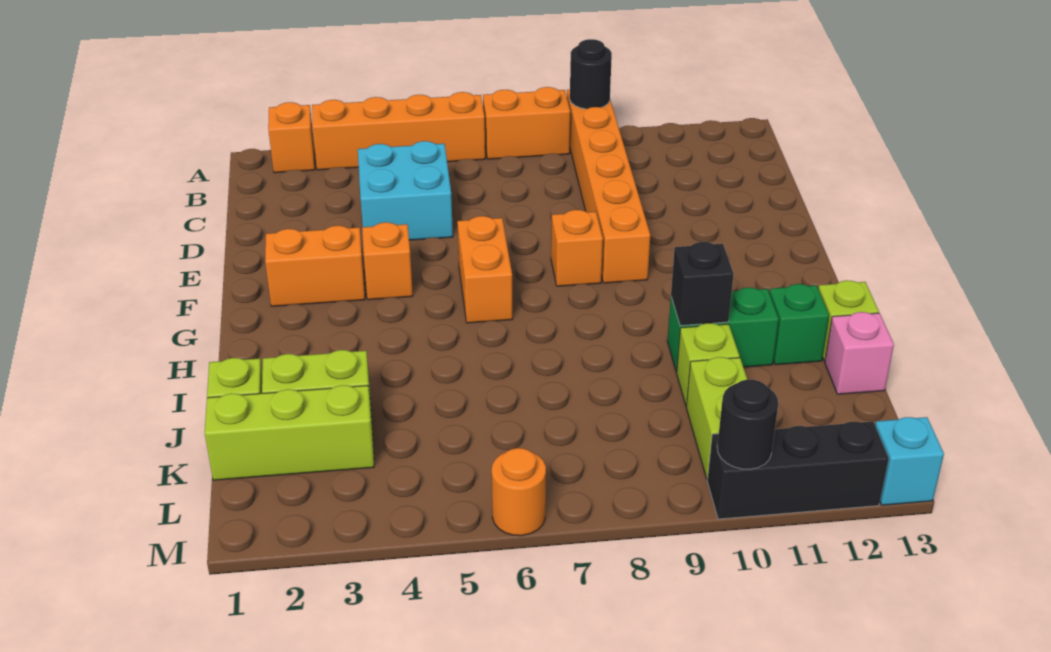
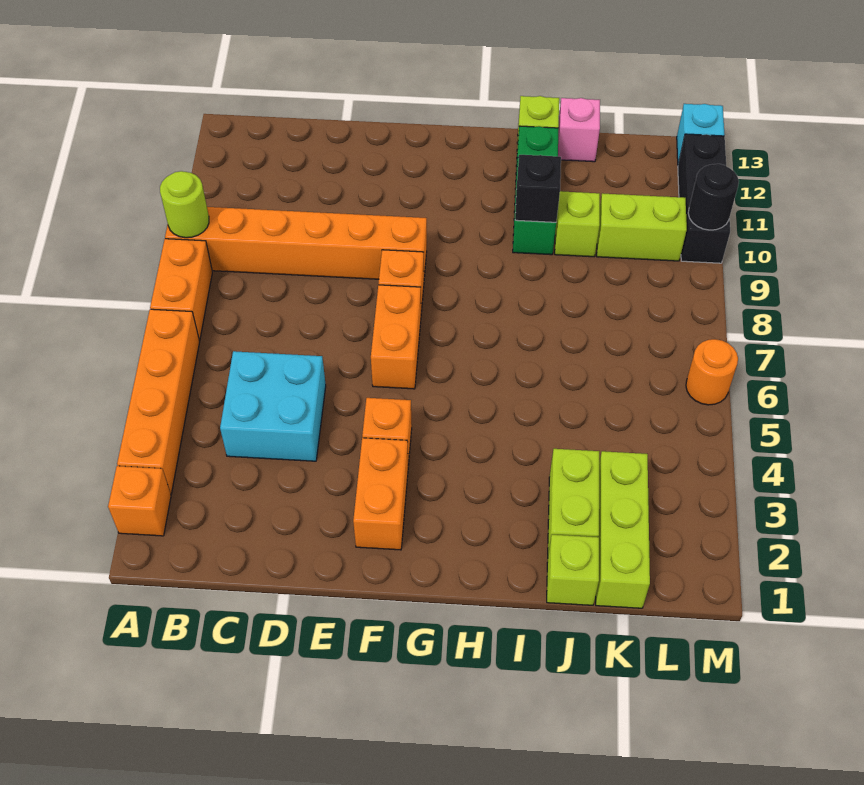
black round brick A9 level 2 -> lime round brick A9 level 2
orange brick F6:G6 level 1 -> orange brick F6:F7 level 1

